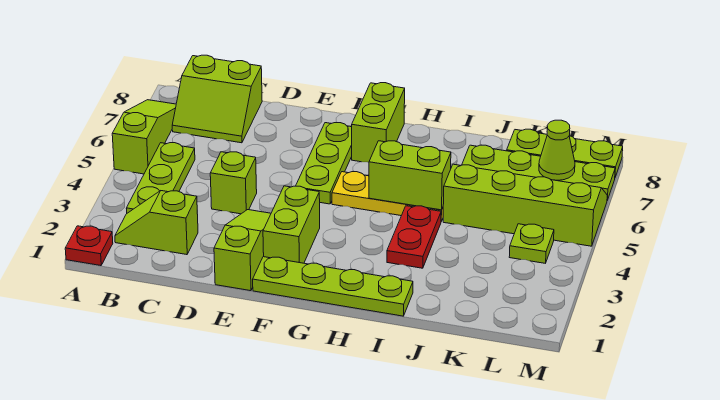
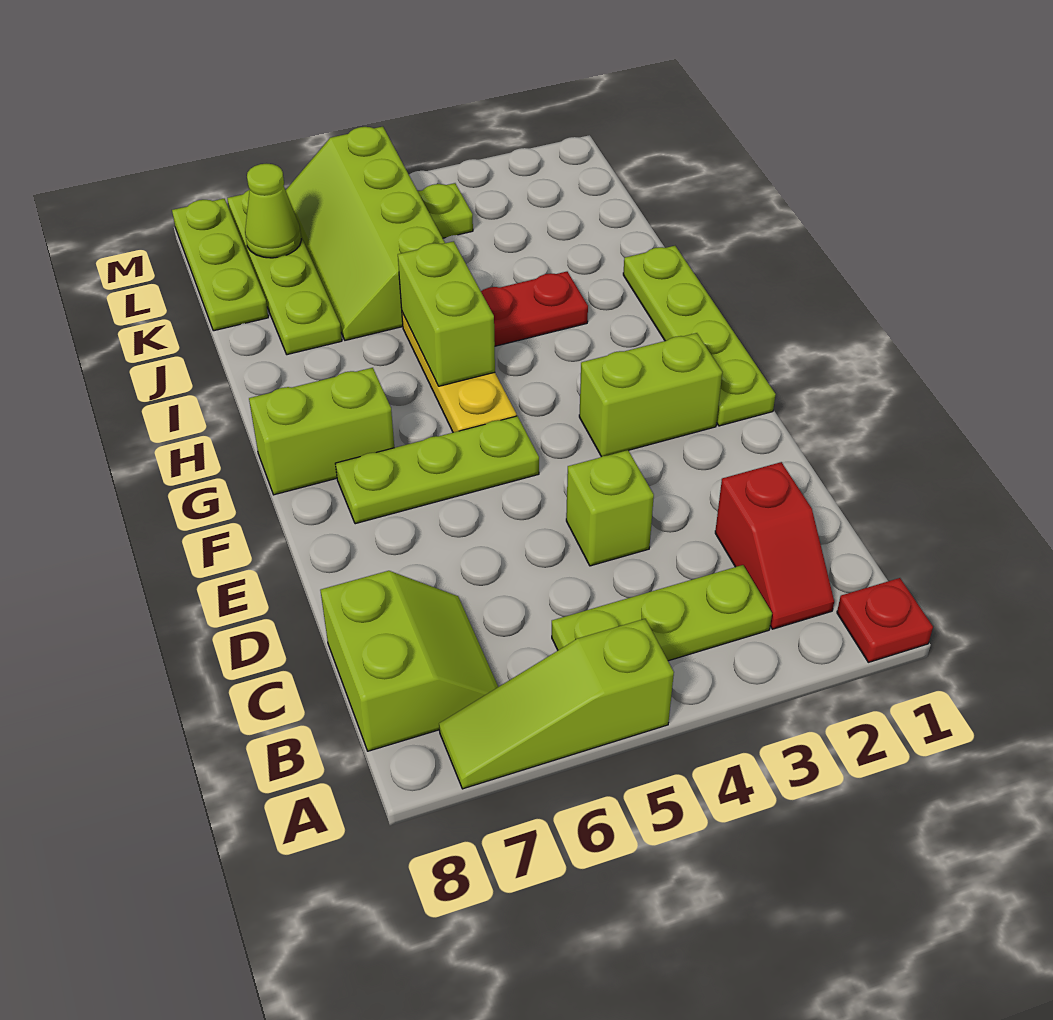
lime slope B2:C2 level 1 top C -> red slope B2:C2 level 1 top C
lime slope E1:E3 level 1 top 1 -> none

